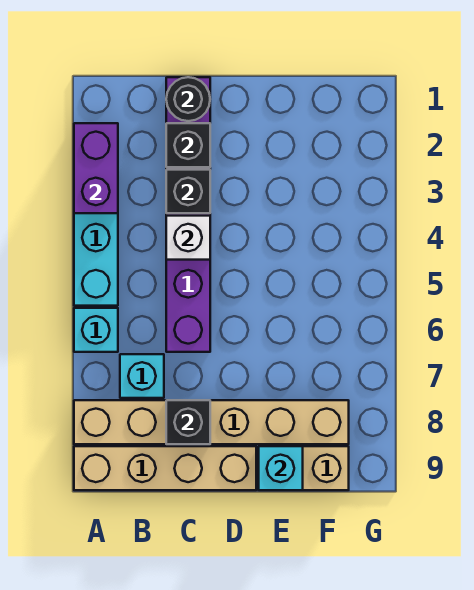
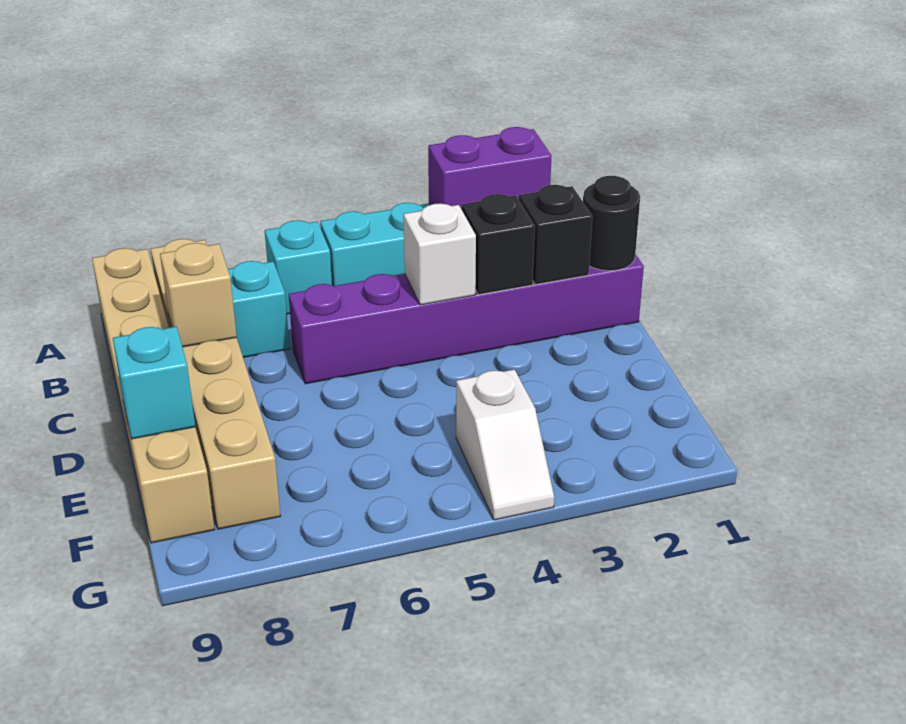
black brick C8 level 2 -> tan brick C8 level 2
none -> white slope F4:G4 level 1 top F

